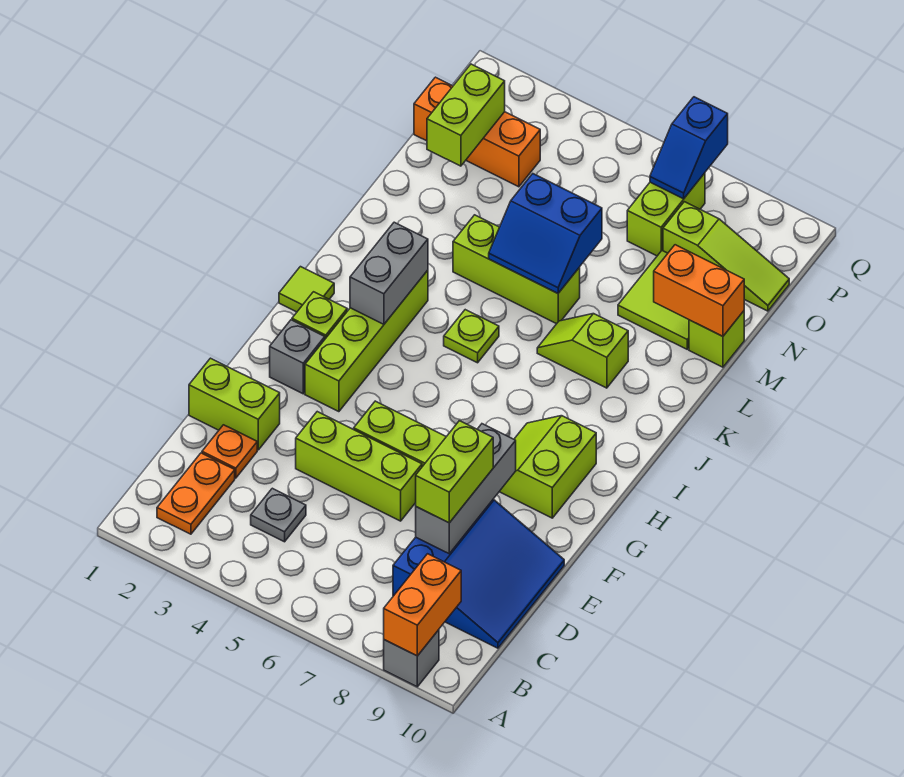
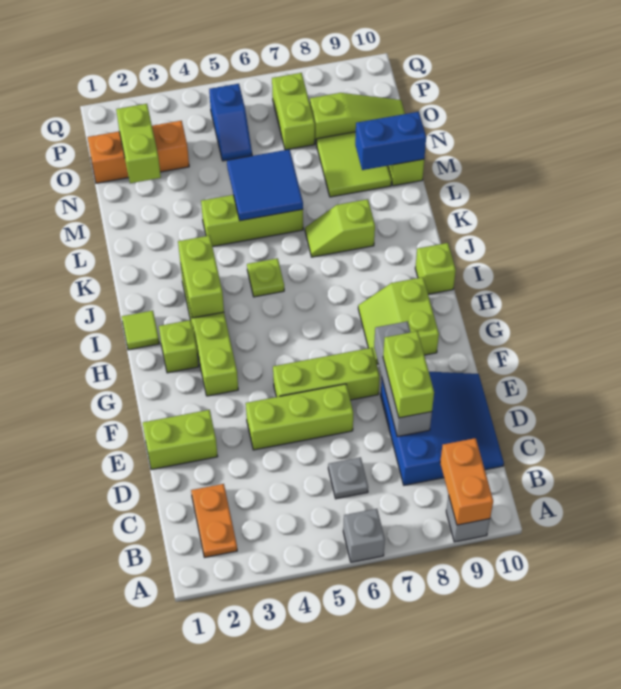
grey plate C4 level 1 -> grey plate C6 level 1
orange plate D2 level 1 -> none
grey brick G2 level 1 -> grey brick A6 level 1
grey brick I3:J3 level 2 -> lime brick I3:J3 level 2
none -> lime brick I10 level 1
blue slope L5:M6 level 2 top M -> blue tile L5:M6 level 2
orange brick M9:M10 level 2 -> blue brick M9:M10 level 2
blue slope P7:Q7 level 2 top Q -> blue slope O5:P5 level 1 top P

